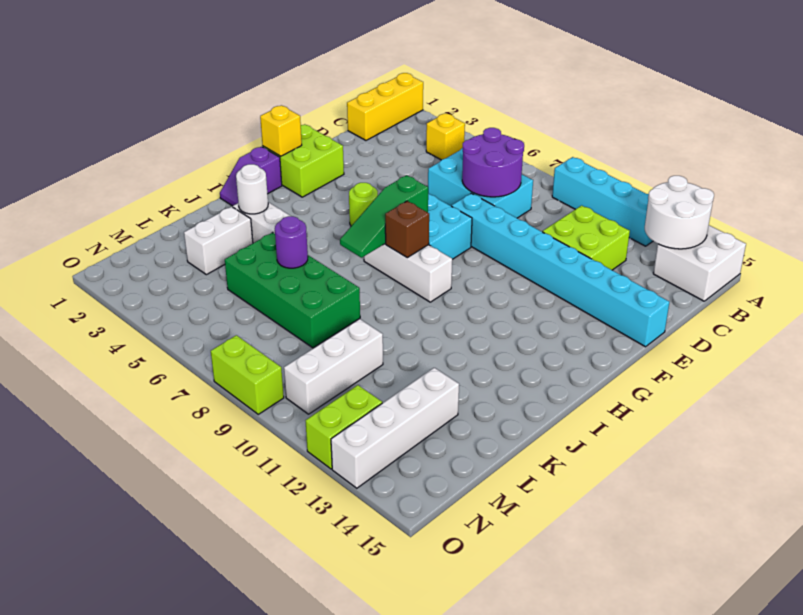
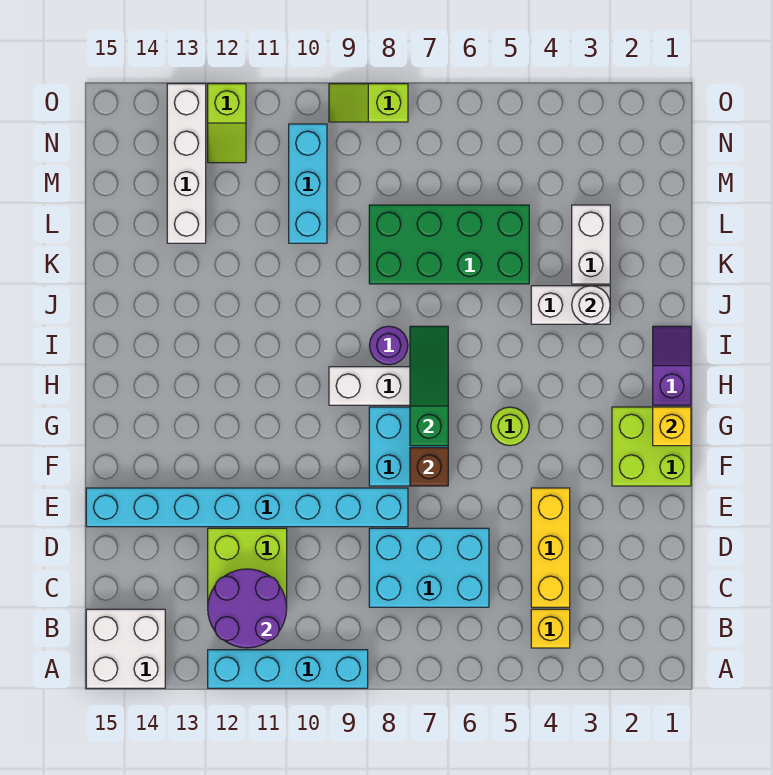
yellow brick A1:C1 level 1 -> yellow brick C4:E4 level 1
white round brick A13:B14 level 2 -> none
purple round brick C7:D8 level 2 -> purple round brick B11:C12 level 2
brown brick H8 level 2 -> brown brick F7 level 2
purple round brick K6 level 2 -> purple round brick I8 level 1
white brick L10:N10 level 1 -> cyan brick L10:N10 level 1
lime brick N12:O12 level 1 -> lime slope N12:O12 level 1 top O
lime brick O8:O9 level 1 -> lime slope O8:O9 level 1 top 8

